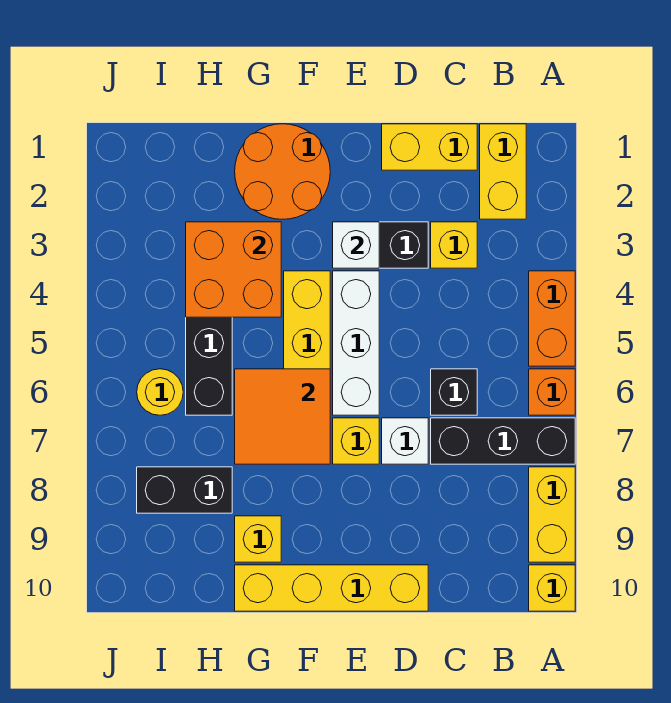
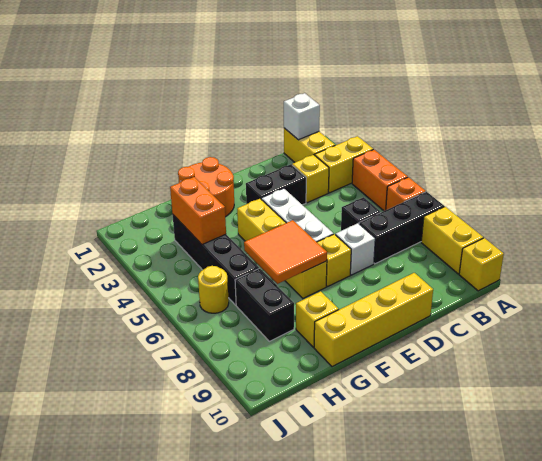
yellow brick C1:D1 level 1 -> yellow brick A3:B3 level 1
white brick E3 level 2 -> white brick B1 level 2
orange brick G3:H4 level 2 -> orange brick H3:H4 level 2
black brick H8:I8 level 1 -> black brick H7:H8 level 1

